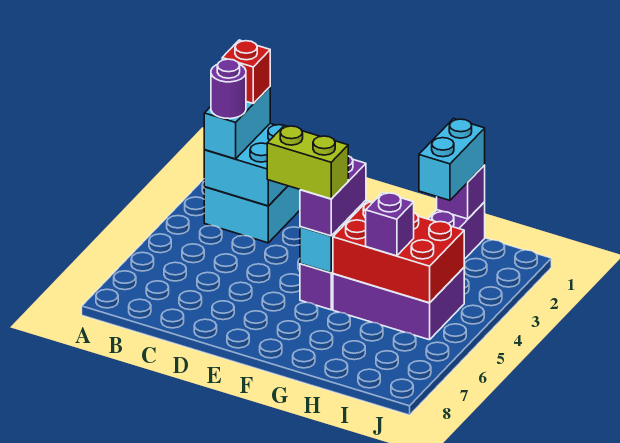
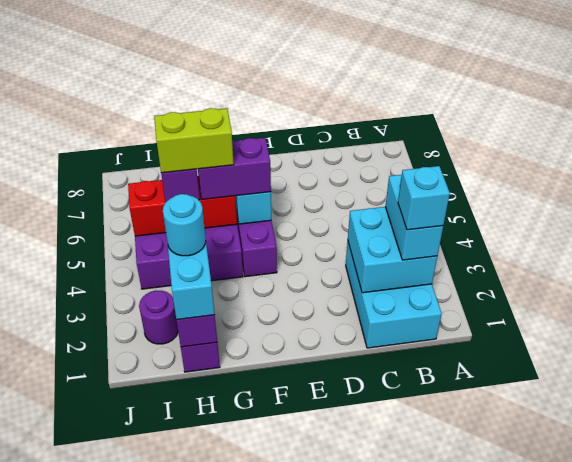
red brick B2 level 4 -> cyan brick B2 level 4
purple round brick B3 level 4 -> purple round brick I2 level 1
lime brick E5:F5 level 4 -> lime brick G5:H5 level 4
purple brick F4:F5 level 3 -> purple brick F5:G5 level 3
red brick G4:I5 level 2 -> red brick G5:I5 level 2
none -> cyan round brick H2 level 4

